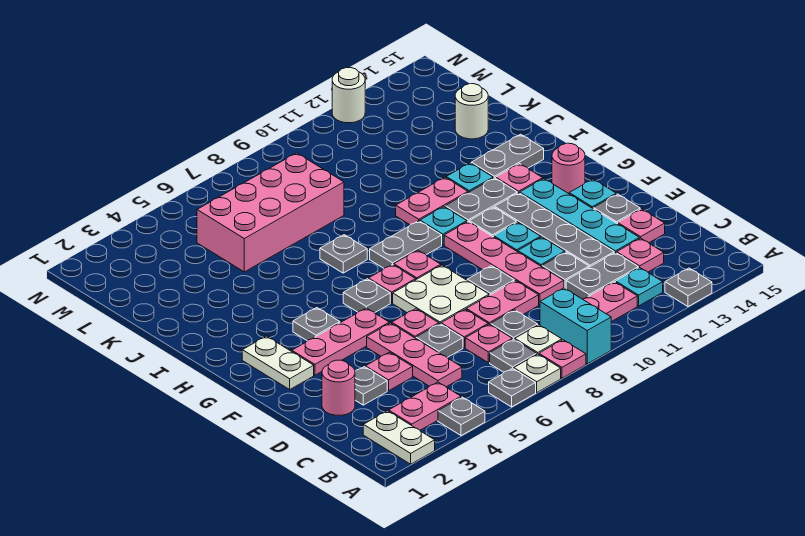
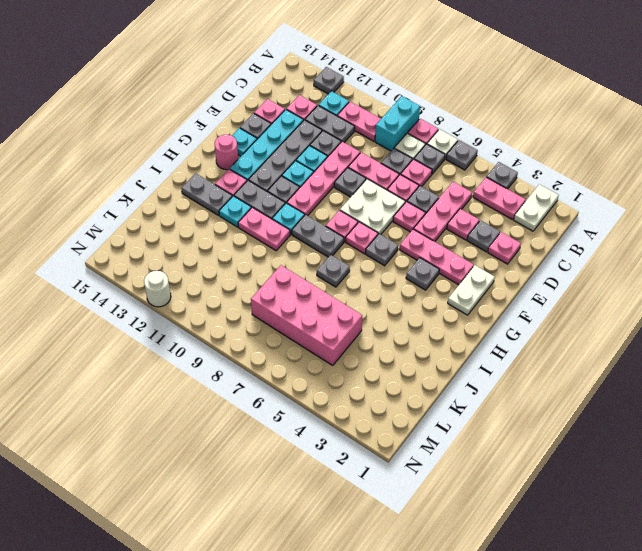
pink round brick D2 level 1 -> pink plate D2 level 1
white round brick K14 level 1 -> none

